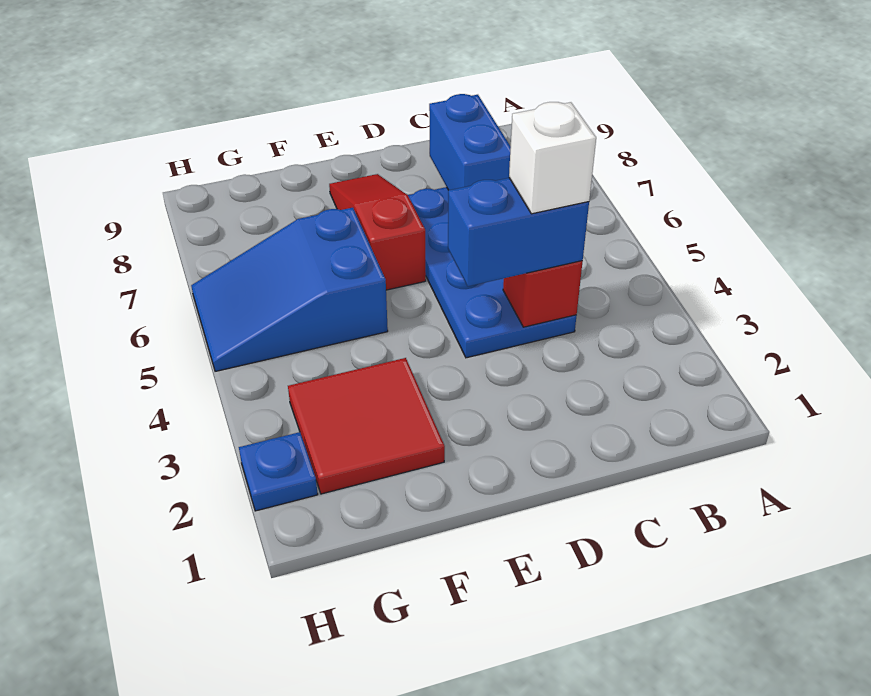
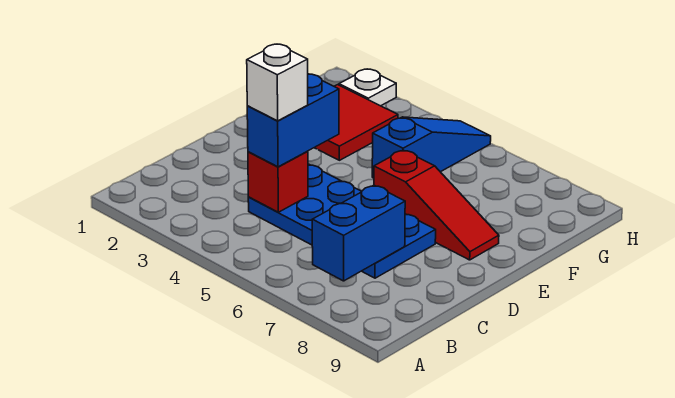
blue brick C7:C8 level 2 -> blue brick B7:C7 level 2
blue slope F5:H6 level 1 top F -> blue slope F5:H5 level 1 top F
blue plate H2 level 1 -> white plate H2 level 1

